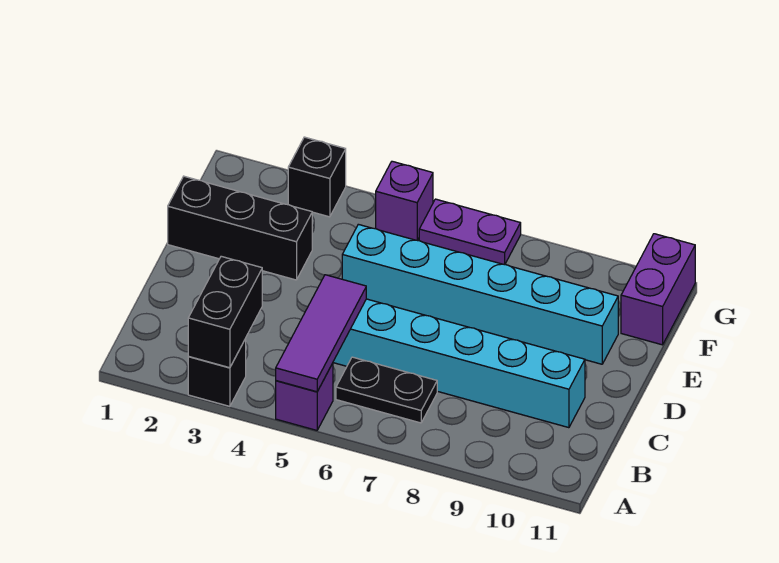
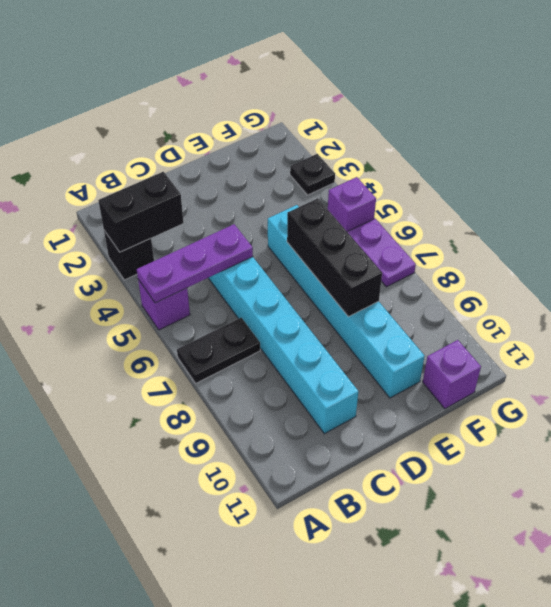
purple tile A5:C5 level 2 -> purple plate A5:C5 level 2
black plate B6:B7 level 1 -> black plate A7:B7 level 1
black brick E1:E3 level 1 -> black brick E6:E8 level 2
purple brick F11:G11 level 1 -> purple brick F11 level 1
black brick G3 level 1 -> black plate G3 level 1

